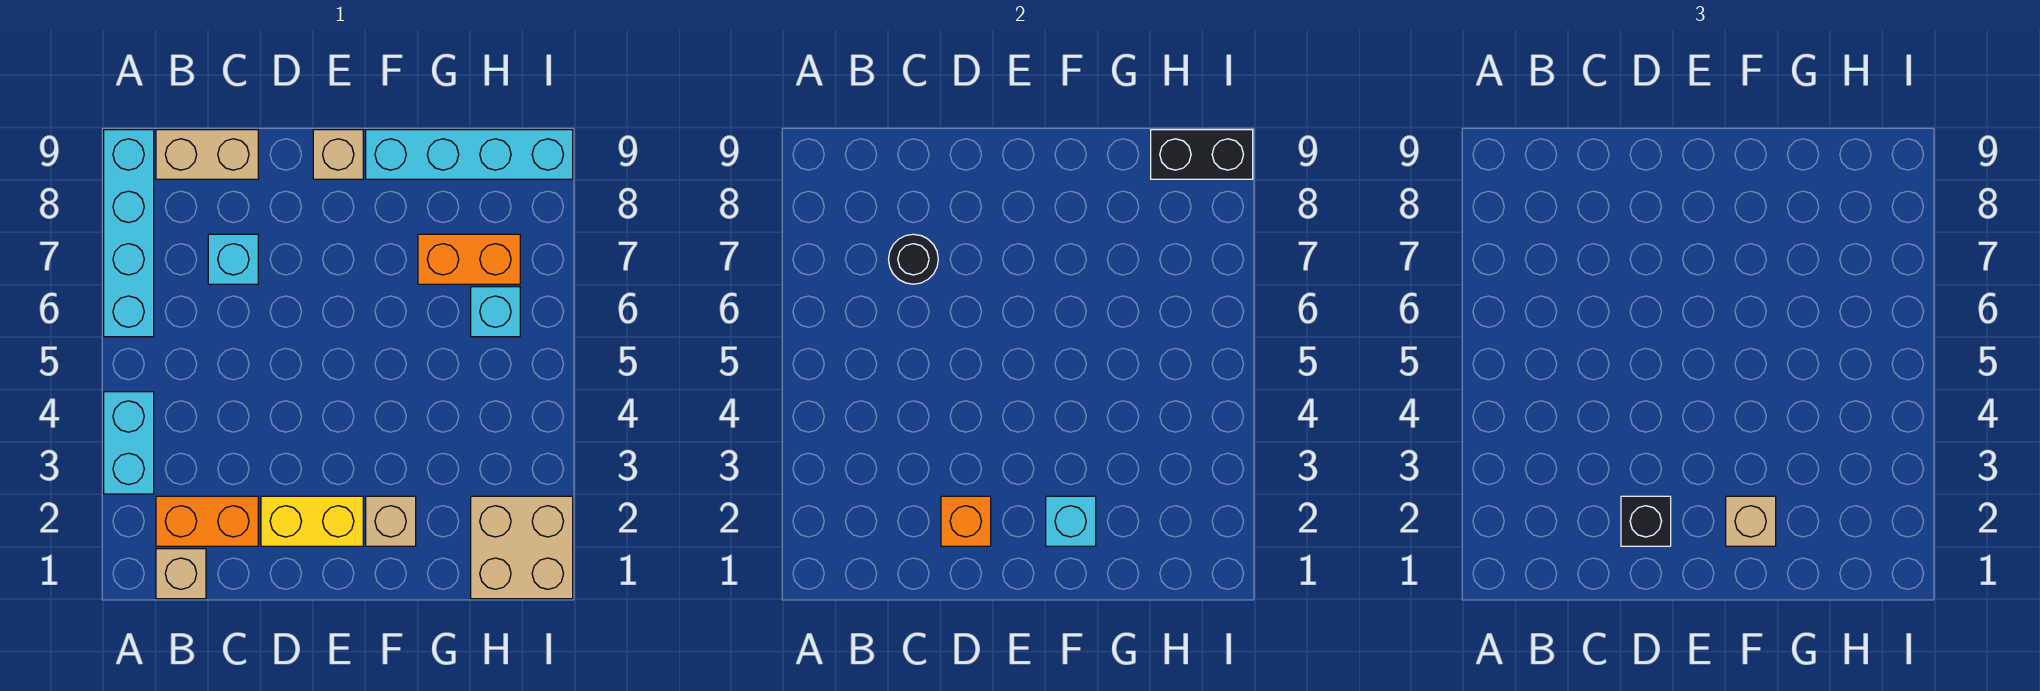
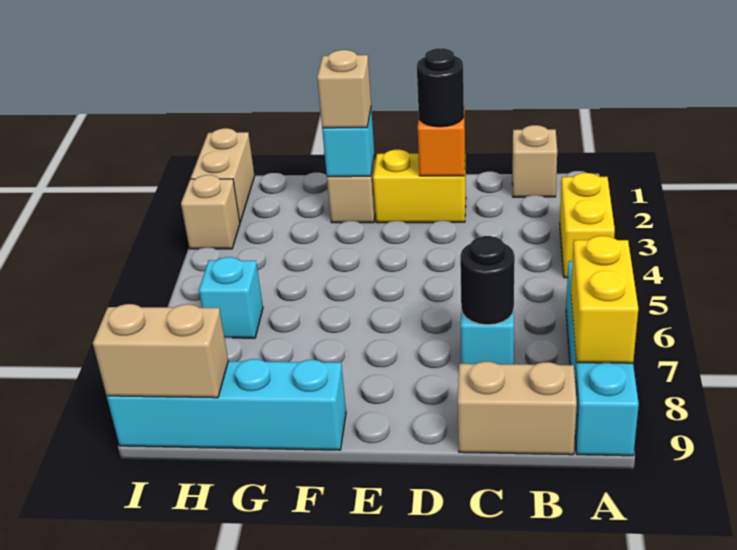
cyan brick A3:A4 level 1 -> yellow brick A3:A4 level 1
none -> yellow brick A7:A8 level 2
orange brick B2:C2 level 1 -> none
black brick D2 level 3 -> black round brick D2 level 3
tan brick E9 level 1 -> tan brick I3 level 1
orange brick G7:H7 level 1 -> none
tan brick H1:I2 level 1 -> tan brick I1:I2 level 1
black brick H9:I9 level 2 -> tan brick H9:I9 level 2

